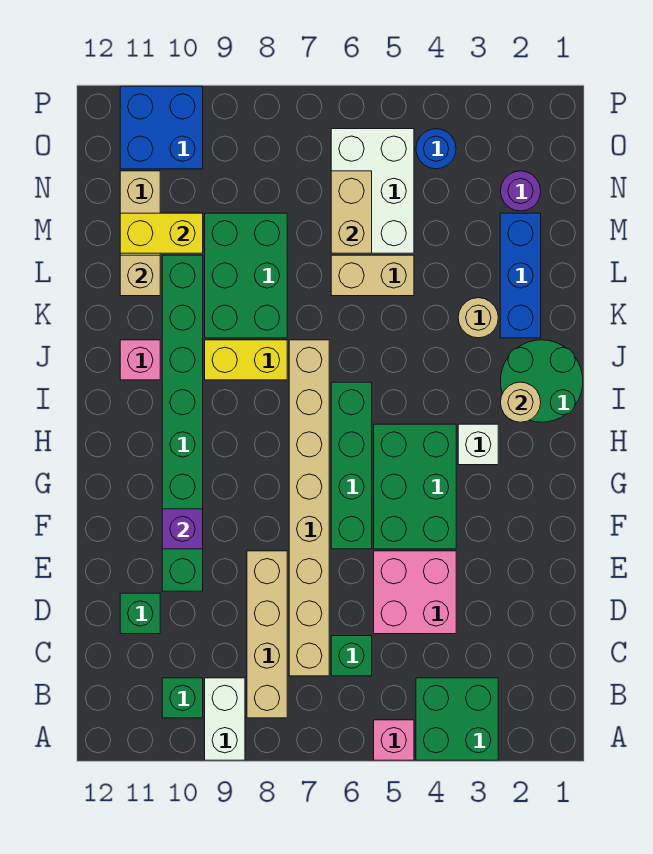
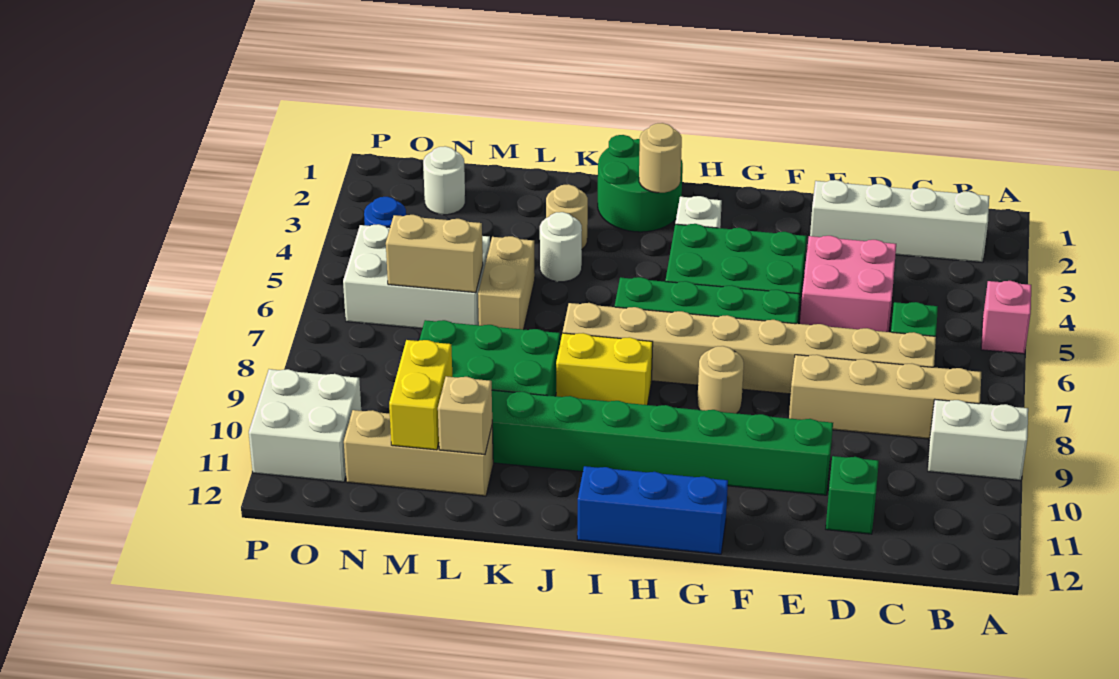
green brick A3:B4 level 1 -> none
none -> white brick B2:E2 level 1
green brick B10 level 1 -> none
purple brick F10 level 2 -> none
none -> tan round brick G8 level 1
yellow brick J8:J9 level 1 -> yellow brick I8:J8 level 1
pink brick J11 level 1 -> none
blue brick K2:M2 level 1 -> blue brick G12:I12 level 1
none -> white round brick K4 level 1
purple round brick N2 level 1 -> white round brick N2 level 1
blue brick O10:P11 level 1 -> white brick O10:P11 level 1

